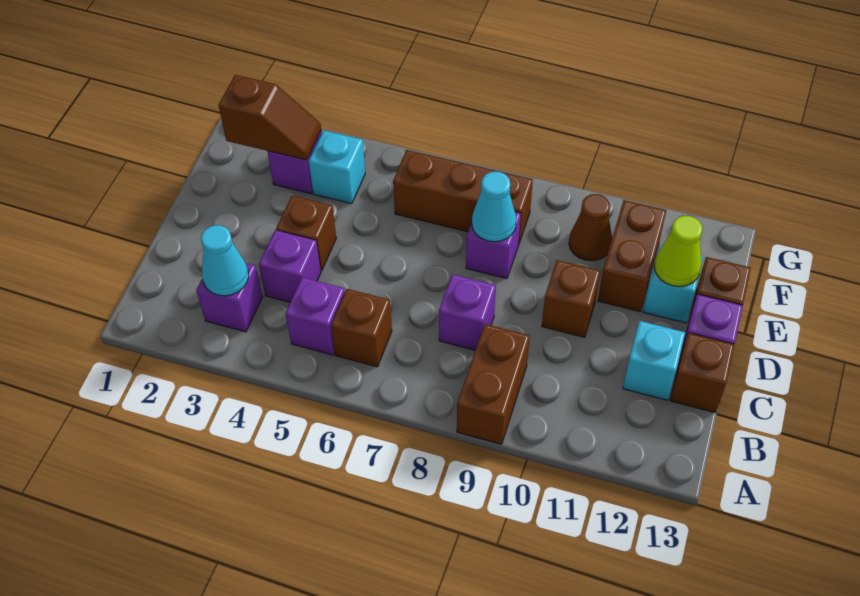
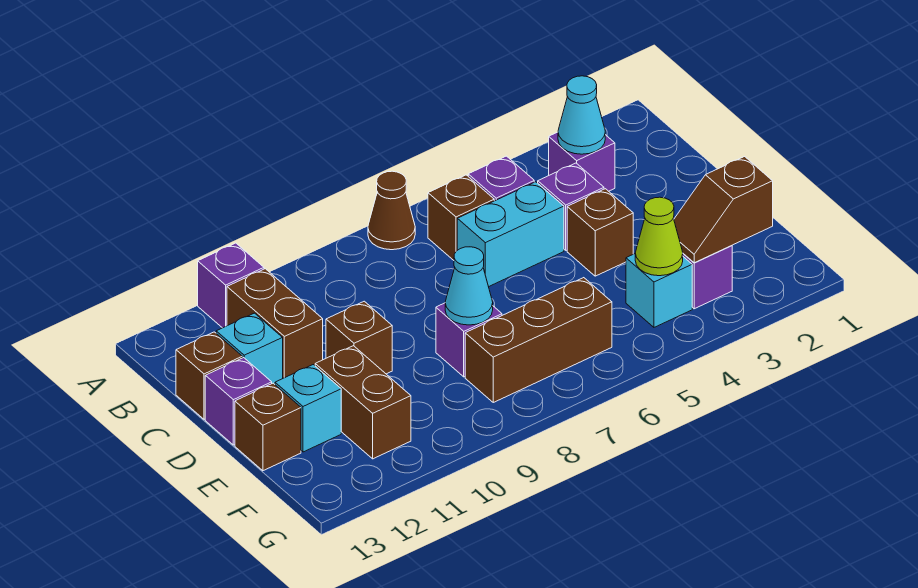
brown brick A9:B9 level 1 -> brown brick B11:C11 level 1
none -> cyan brick C5:C6 level 1
purple brick C8 level 1 -> purple brick A11 level 1
lime cone E12 level 2 -> lime cone F4 level 2
brown cone F10 level 1 -> brown cone A7 level 1

